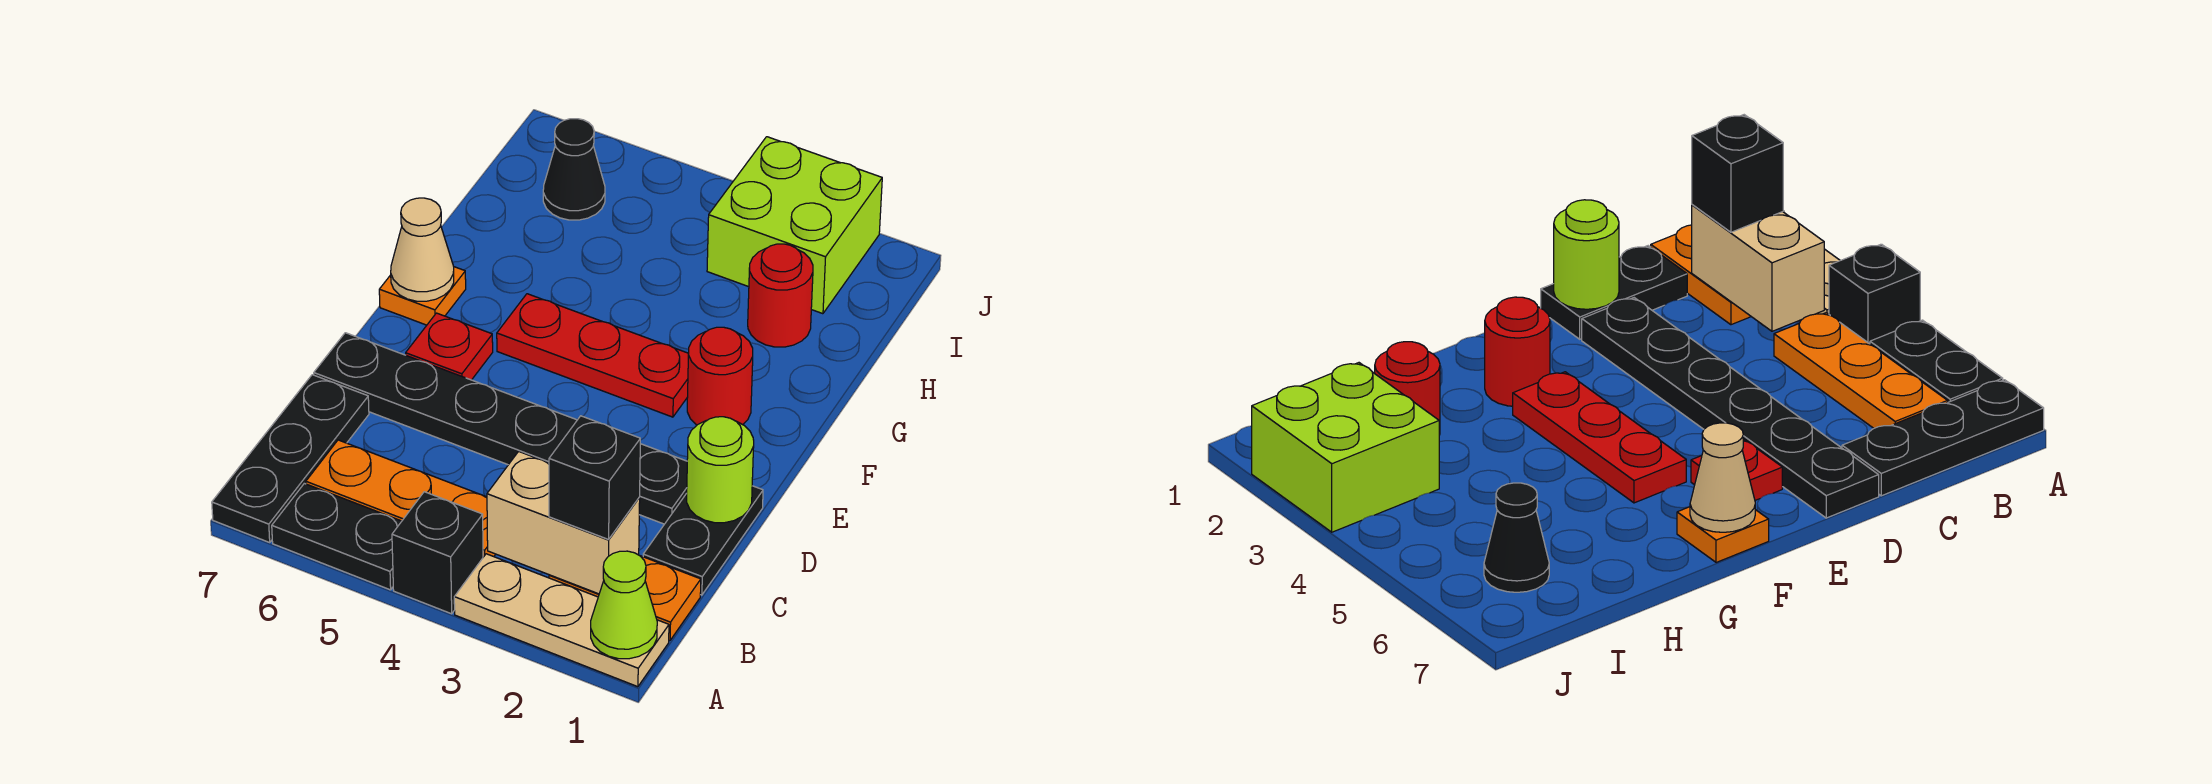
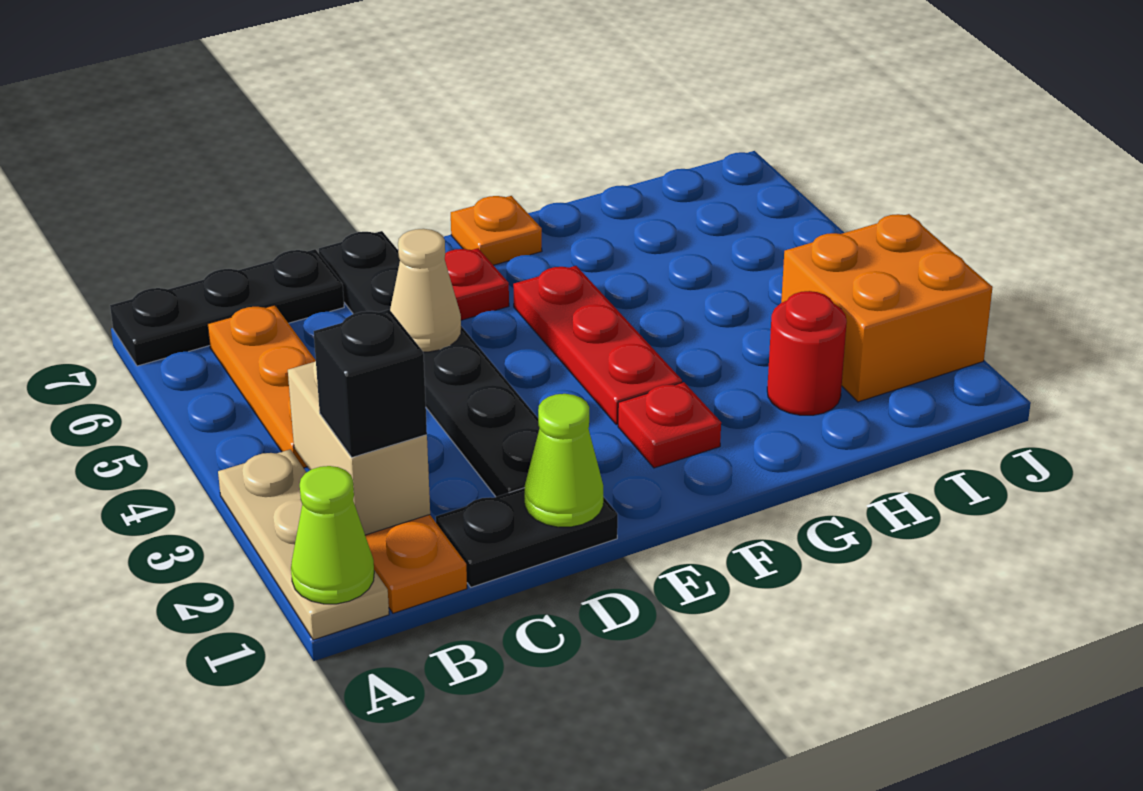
black brick A4 level 1 -> none
black plate A5:A6 level 1 -> none
lime round brick D1 level 2 -> lime cone D1 level 2
red round brick F2 level 1 -> red plate F2 level 1
tan cone F7 level 2 -> tan cone D5 level 2
lime brick I2:J3 level 1 -> orange brick I2:J3 level 1
black cone I6 level 1 -> none

